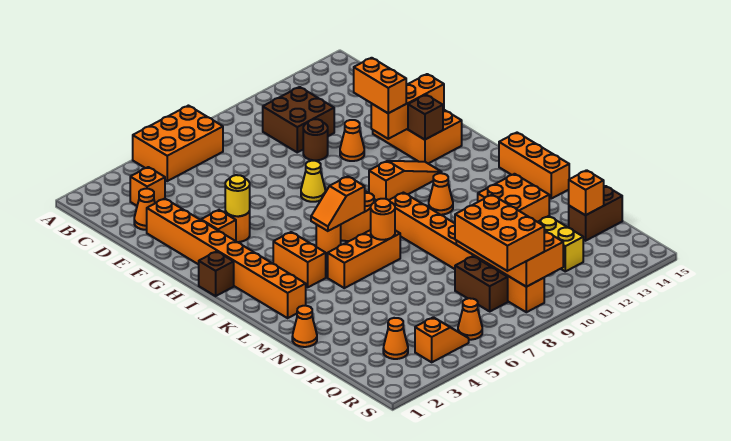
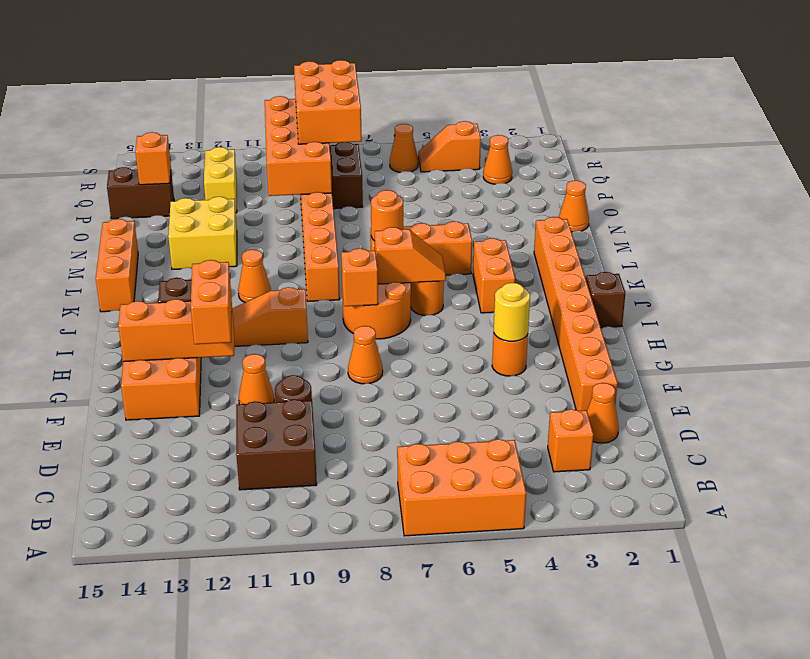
orange brick G3 level 1 -> orange brick I8 level 2
yellow cone G8 level 1 -> orange cone G8 level 1
orange brick M12:N13 level 1 -> yellow brick M12:N13 level 1

